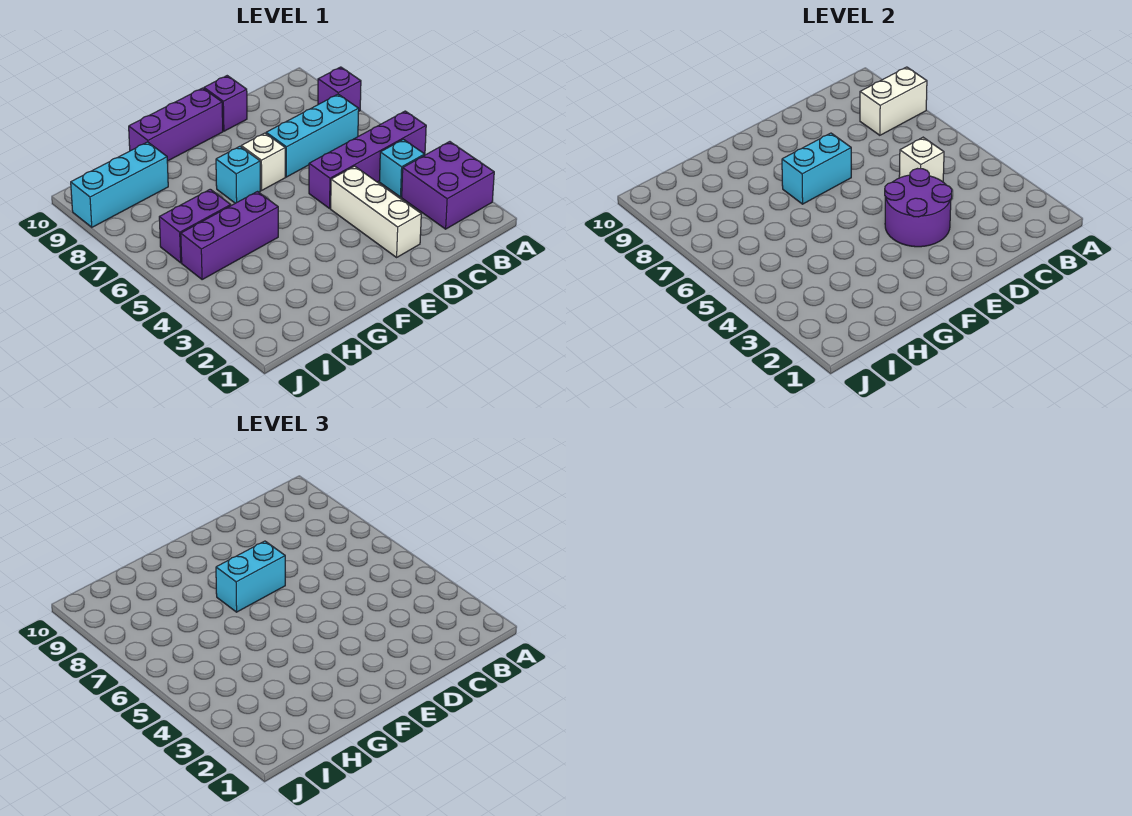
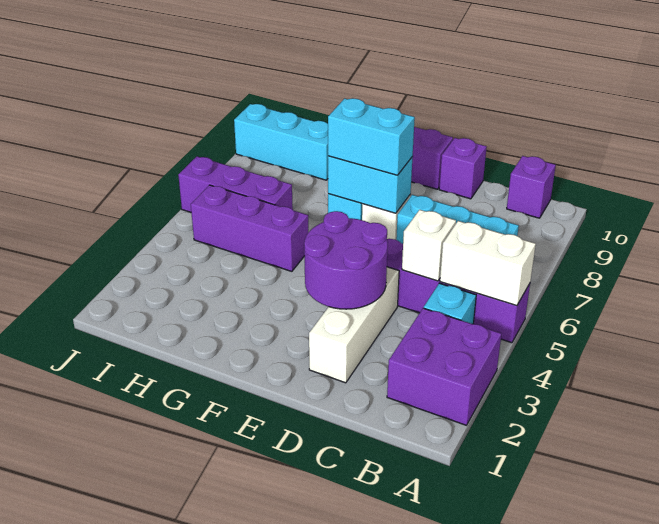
purple brick A8 level 1 -> purple brick B10 level 1
white brick A8:B8 level 2 -> white brick A5:B5 level 2
purple brick H6:I6 level 1 -> purple brick H6:J6 level 1

